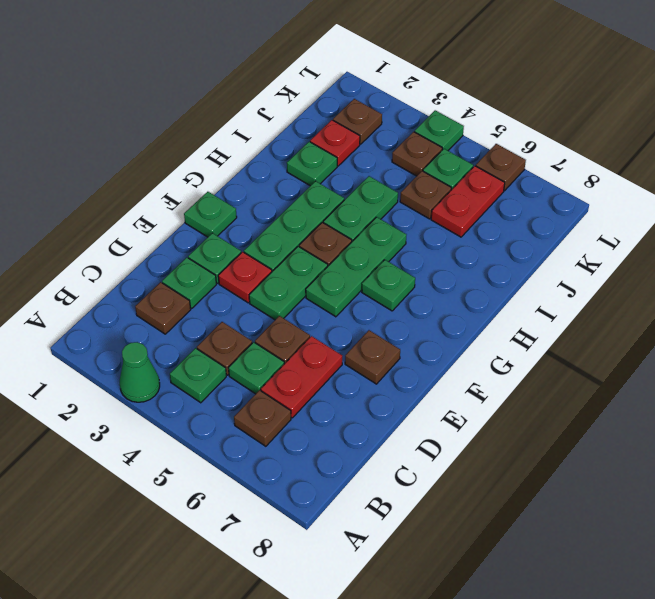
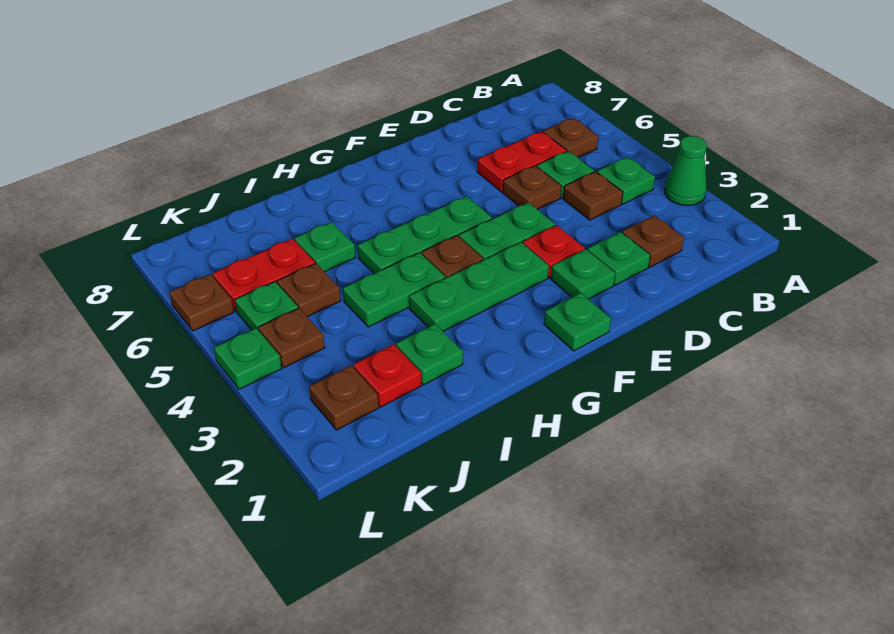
brown plate E7 level 1 -> none
green plate G6 level 1 -> green plate I6 level 1

